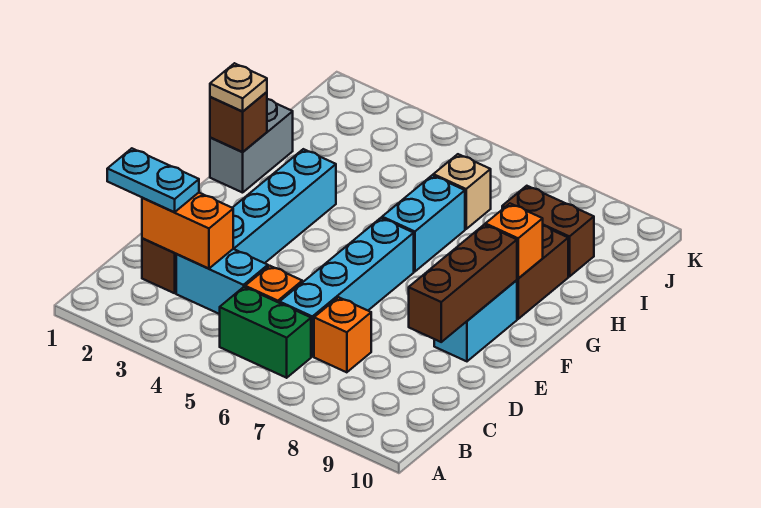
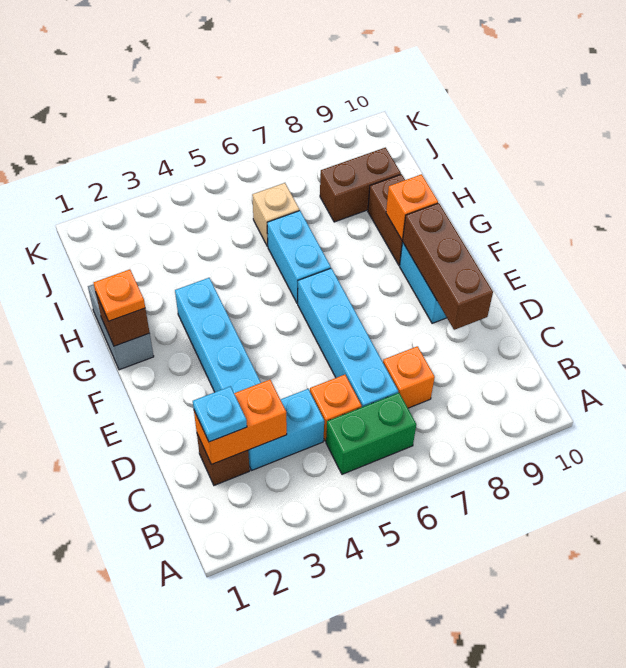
cyan plate C1:C2 level 3 -> cyan plate C2 level 3
tan plate G1 level 3 -> orange plate G1 level 3

